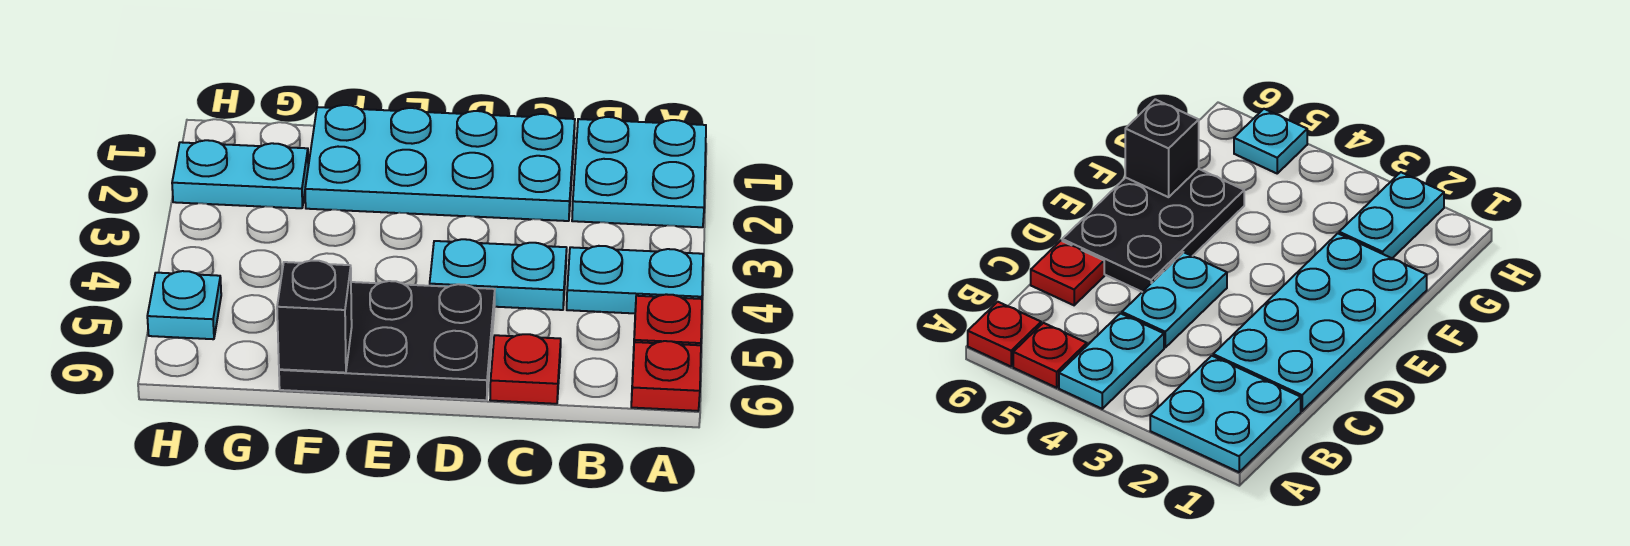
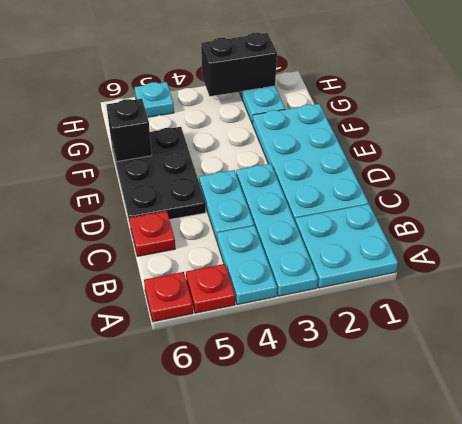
none -> cyan plate A3:D3 level 1
none -> black brick H2:H3 level 2

